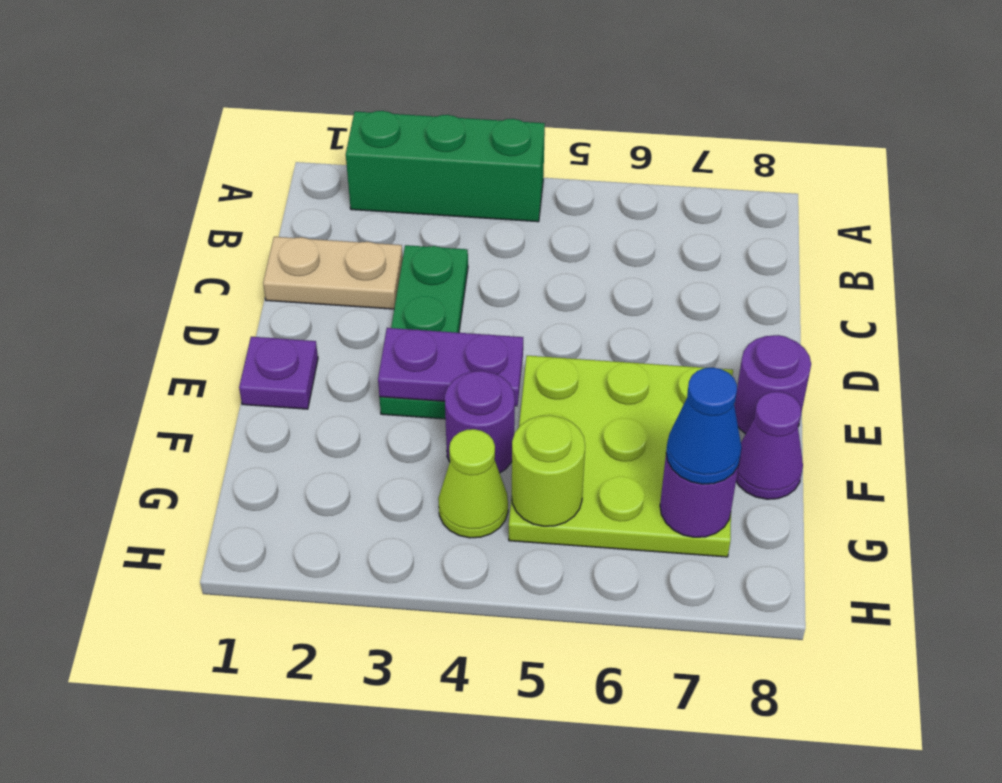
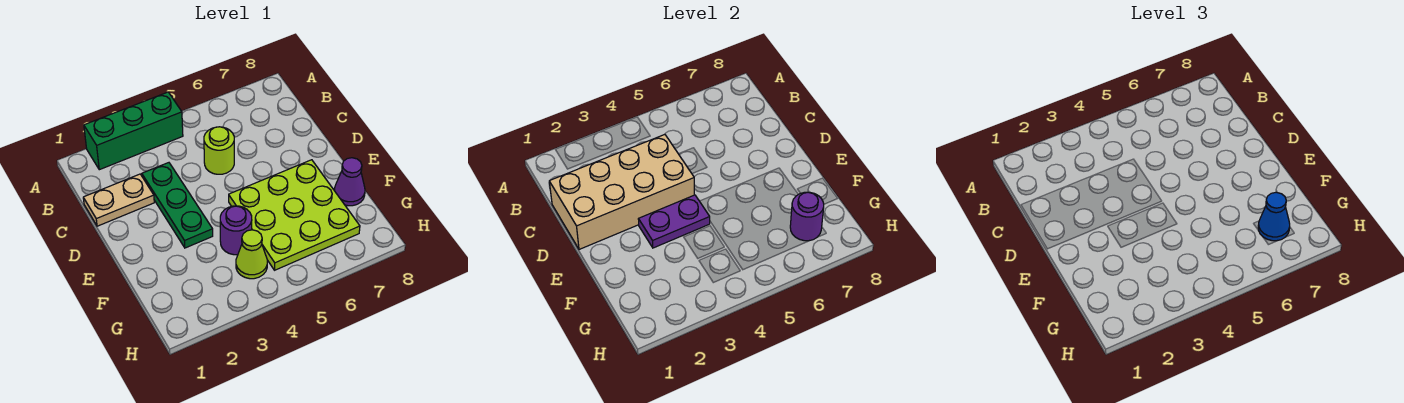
none -> tan brick C1:D4 level 2
purple plate E1 level 1 -> none
purple round brick E8 level 1 -> none
lime round brick G5 level 2 -> lime round brick C5 level 1

